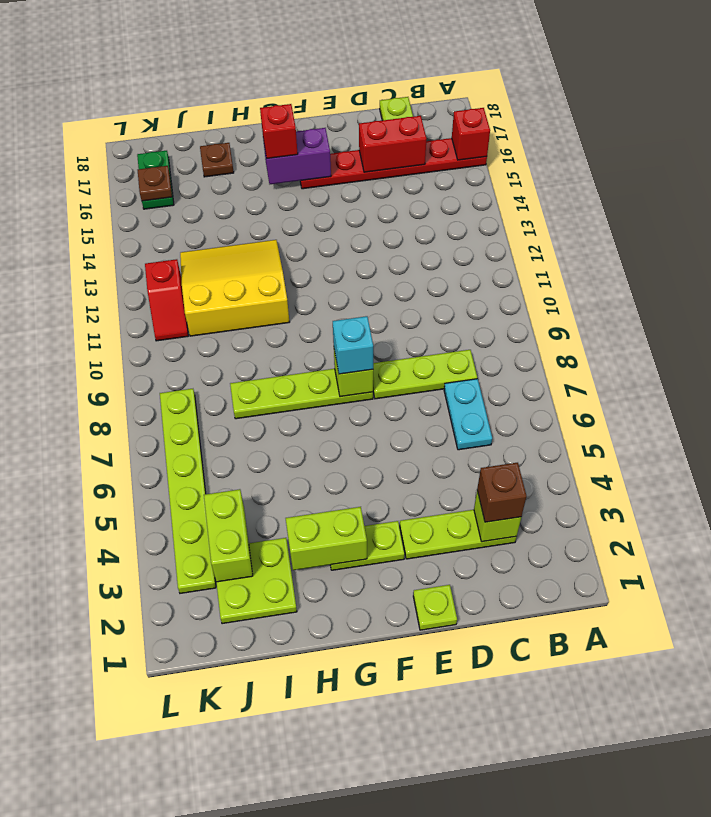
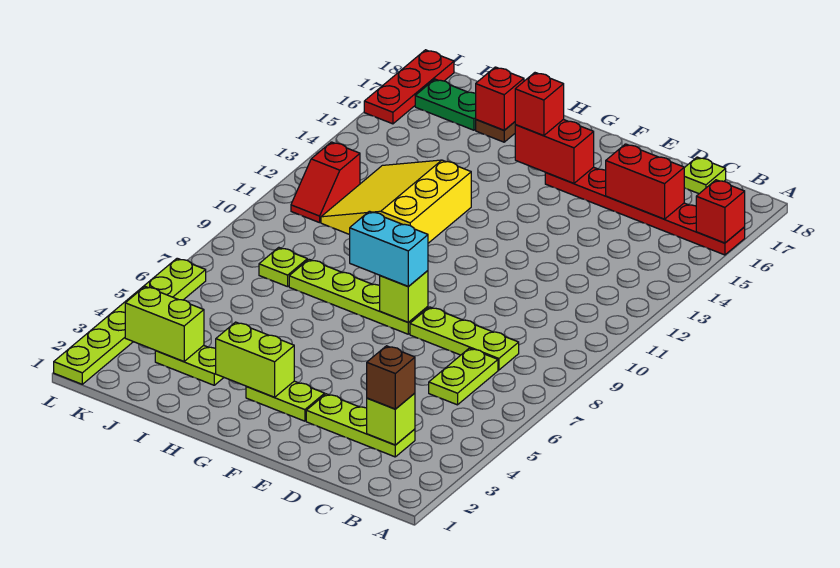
cyan plate C6:C7 level 1 -> lime plate C6:C7 level 1
lime plate E1 level 1 -> lime plate J8 level 1
cyan brick F8 level 3 -> cyan brick F8:G8 level 3
purple brick F16:G16 level 2 -> red brick F16:G16 level 2
yellow slope H11:J13 level 1 top 11 -> yellow slope H11:J13 level 1 top H
lime plate I2:J3 level 1 -> lime plate I3:J3 level 1
none -> red brick I17 level 2
lime brick J3:J4 level 2 -> lime brick J3:K3 level 2
lime plate K3:K8 level 1 -> lime plate L1:L6 level 1
green plate K16:K17 level 1 -> green plate J17:K17 level 1
brown plate K16 level 2 -> none
none -> red plate L16:L18 level 1

